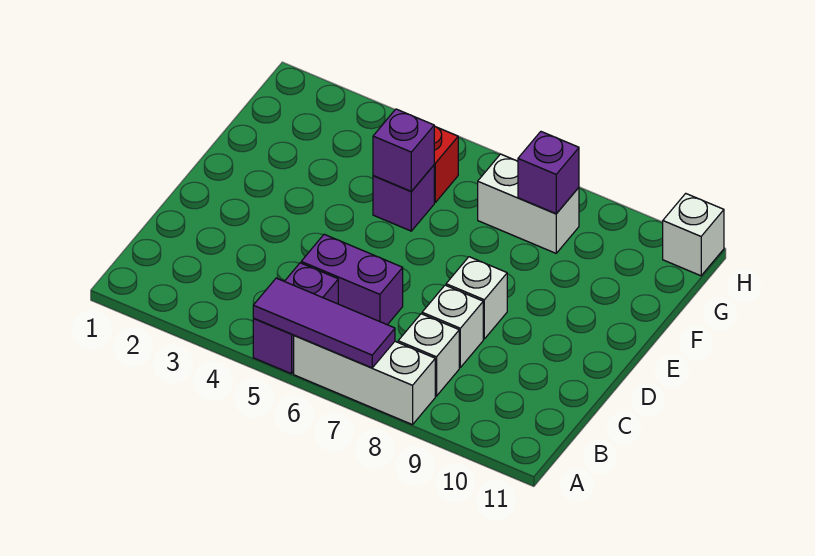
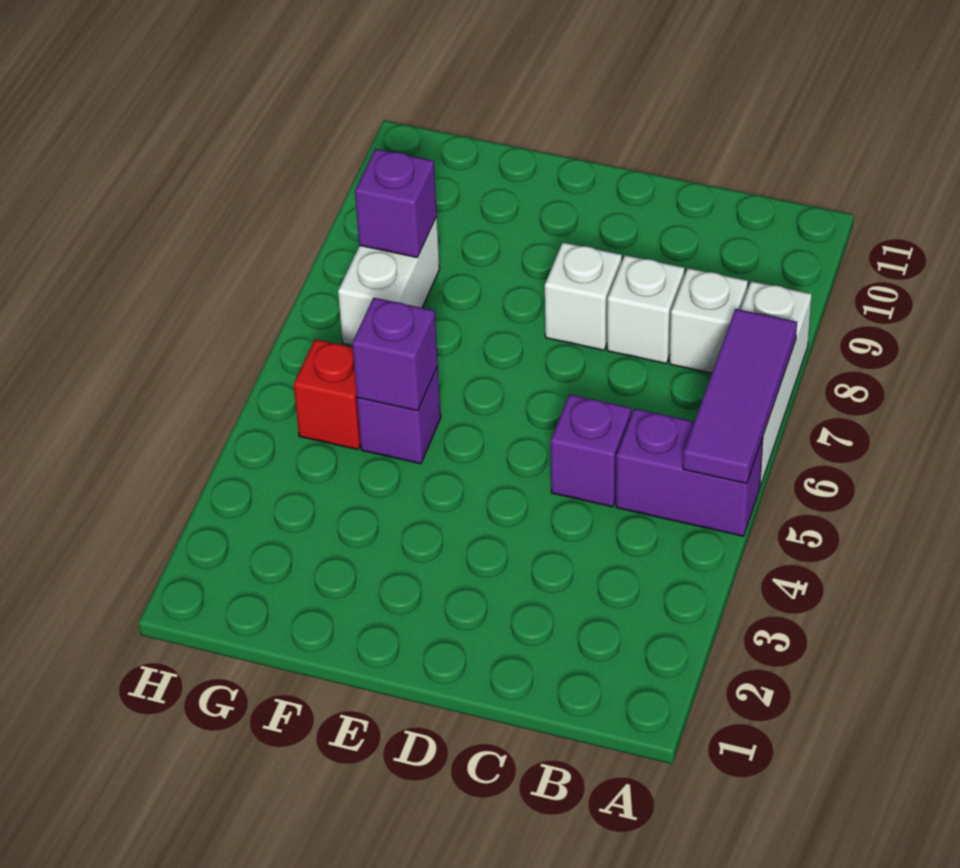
purple brick C5:C6 level 1 -> purple brick C5 level 1
white brick H11 level 1 -> none

